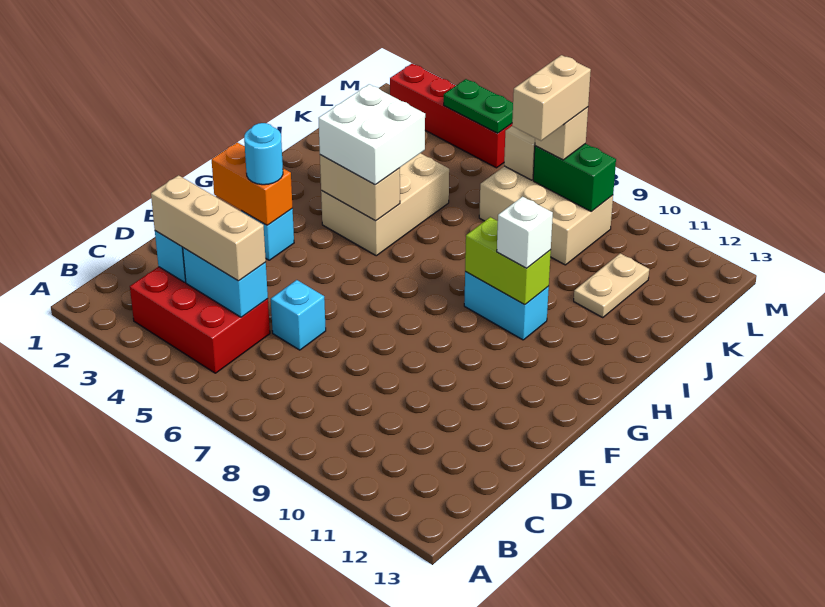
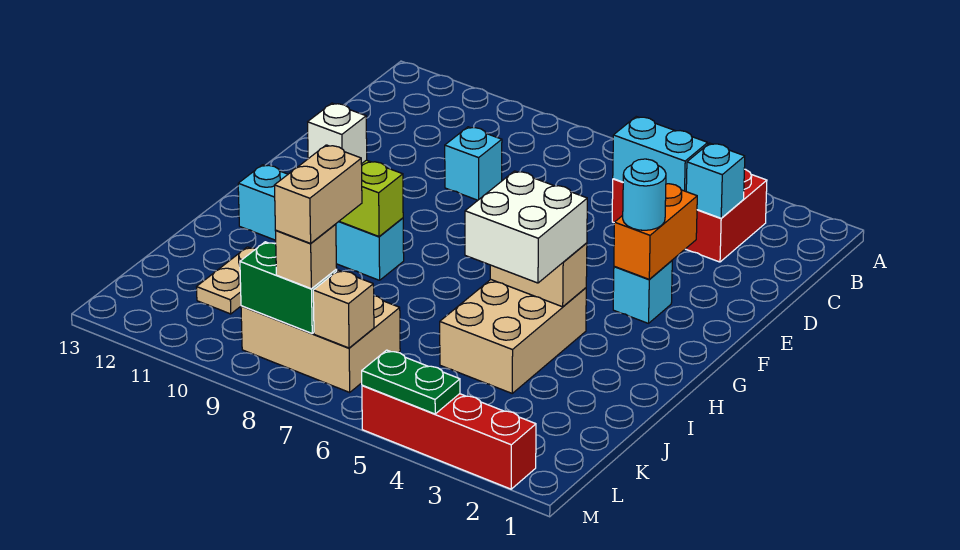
tan brick C3:C5 level 3 -> none
cyan brick D6 level 1 -> cyan brick D9 level 1
orange brick F2:F3 level 2 -> orange brick E3:F3 level 2
cyan brick H9:H10 level 1 -> cyan brick H9:H12 level 1

